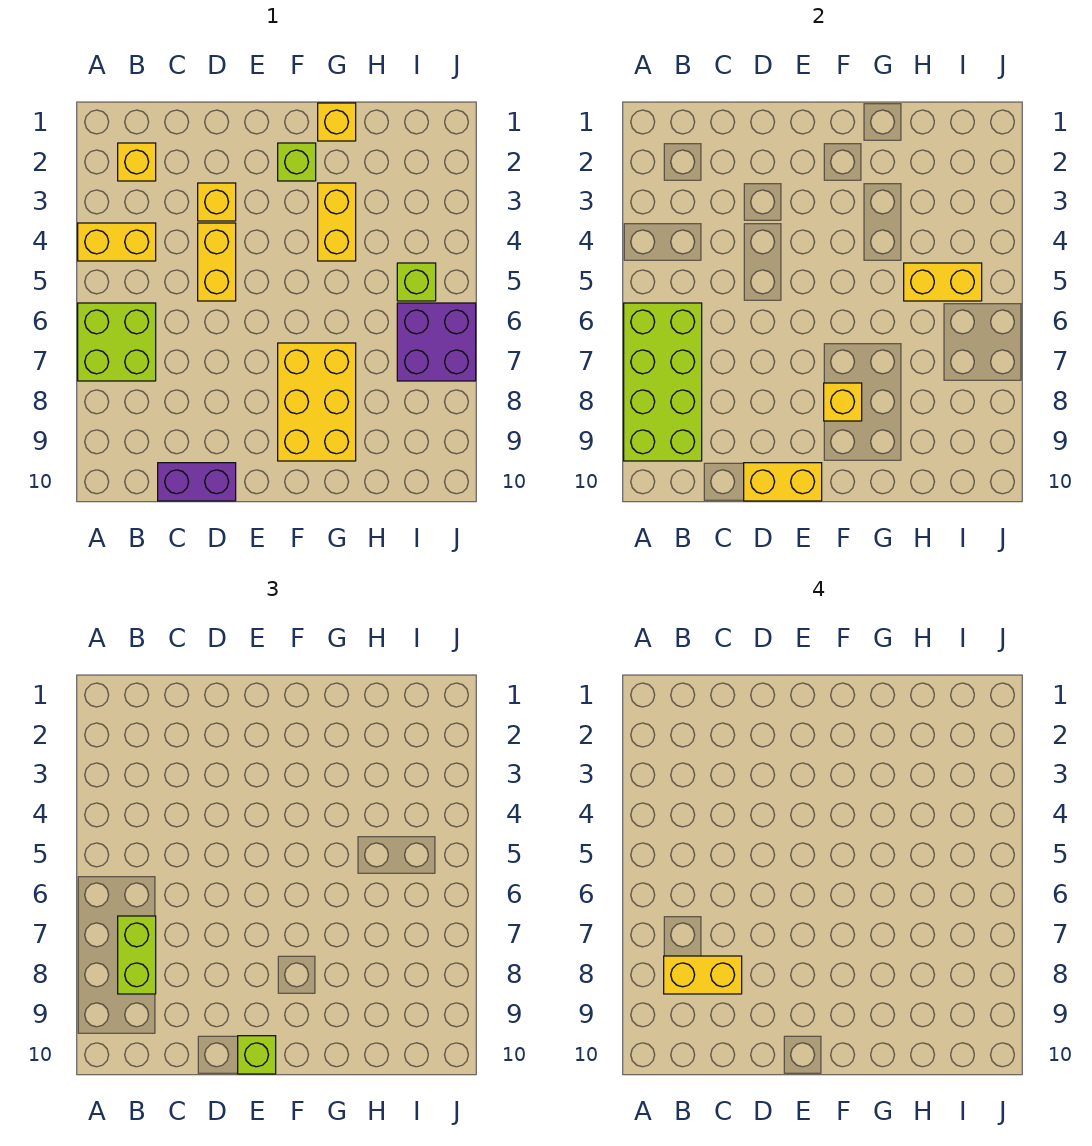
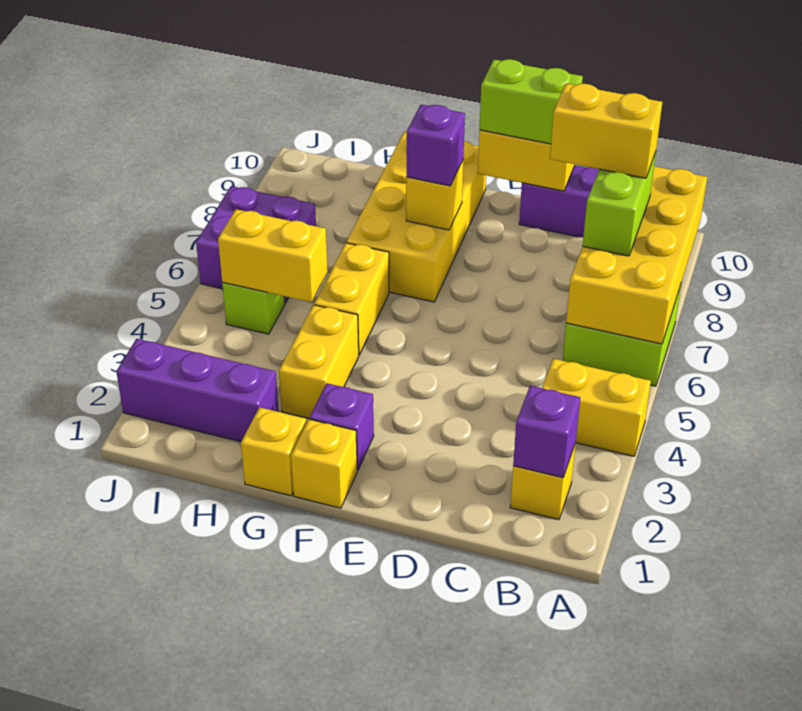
lime brick A6:B9 level 2 -> yellow brick A6:B9 level 2
none -> purple brick B2 level 2
yellow brick D3 level 1 -> yellow brick F1 level 1
yellow brick D4:D5 level 1 -> yellow brick G5:G6 level 1
lime brick E10 level 3 -> lime brick D10:E10 level 3
lime brick F2 level 1 -> purple brick F2 level 1
yellow brick F7:G9 level 1 -> yellow brick F7:G10 level 1
none -> purple brick F8 level 3
none -> purple brick H2:J2 level 1

